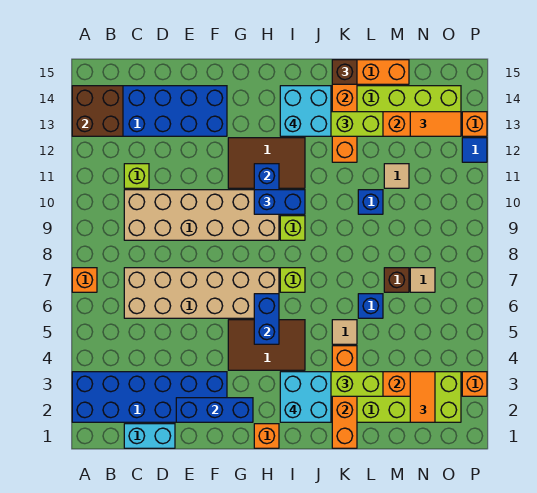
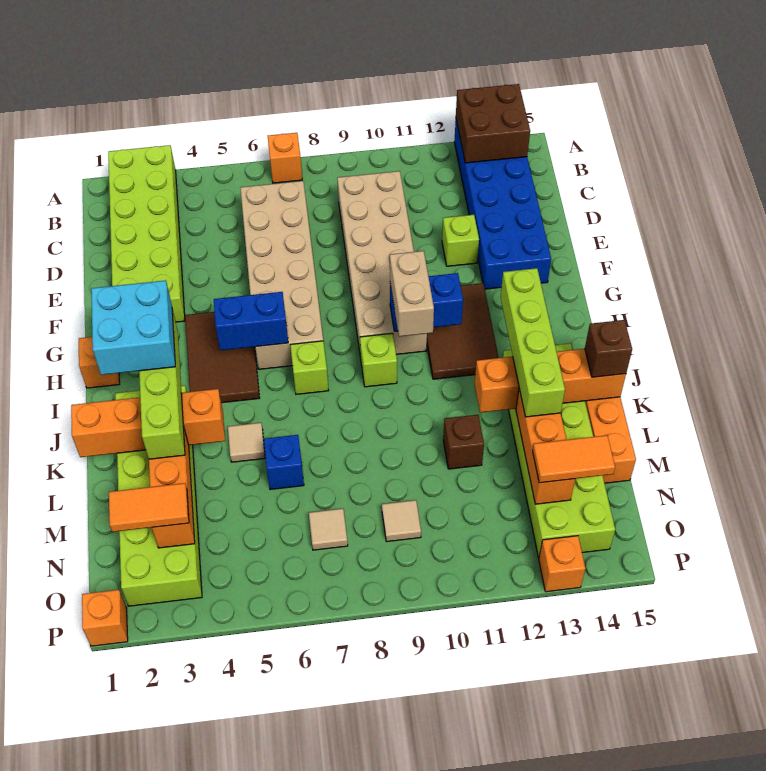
blue brick A2:F3 level 1 -> lime brick A2:F3 level 1
cyan brick C1:D1 level 1 -> none
lime brick C11 level 1 -> lime brick E12 level 1
blue brick E2:G2 level 2 -> none
blue brick H10:I10 level 3 -> tan brick H10:I10 level 3
cyan brick I13:J14 level 4 -> none
blue brick L10 level 1 -> none
brown brick M7 level 1 -> brown brick L11 level 1
tan tile M11 level 1 -> tan tile N9 level 1
orange tile N13:O13 level 3 -> orange tile N13:N14 level 3
orange brick P3 level 1 -> orange brick P1 level 1
blue tile P12 level 1 -> none

